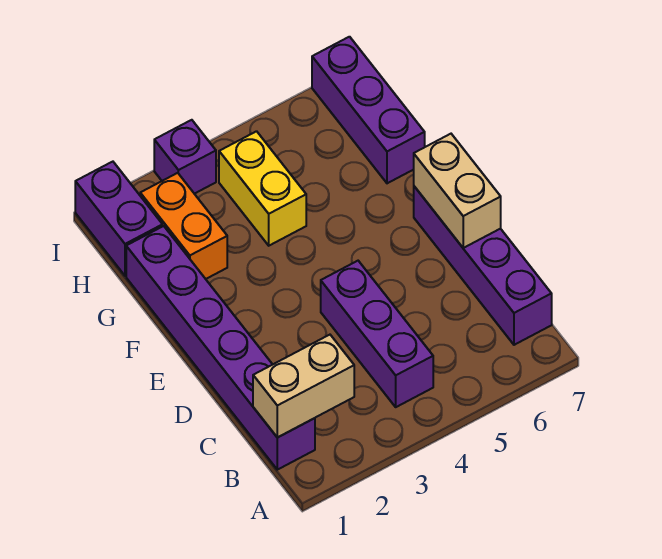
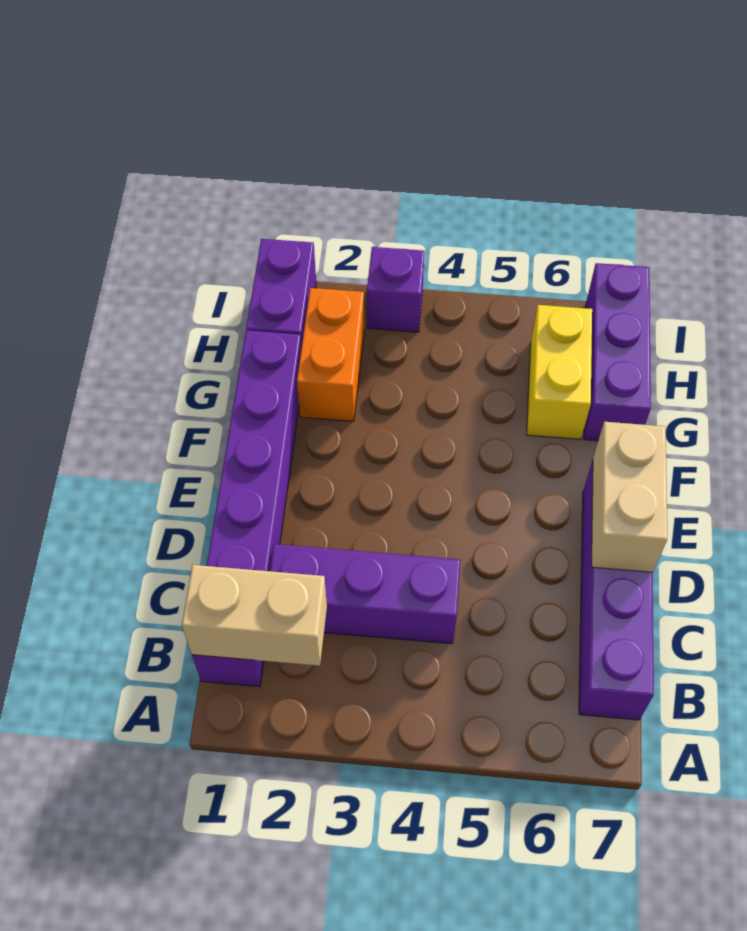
purple brick B4:D4 level 1 -> purple brick C2:C4 level 1
yellow brick G4:H4 level 1 -> yellow brick G6:H6 level 1

